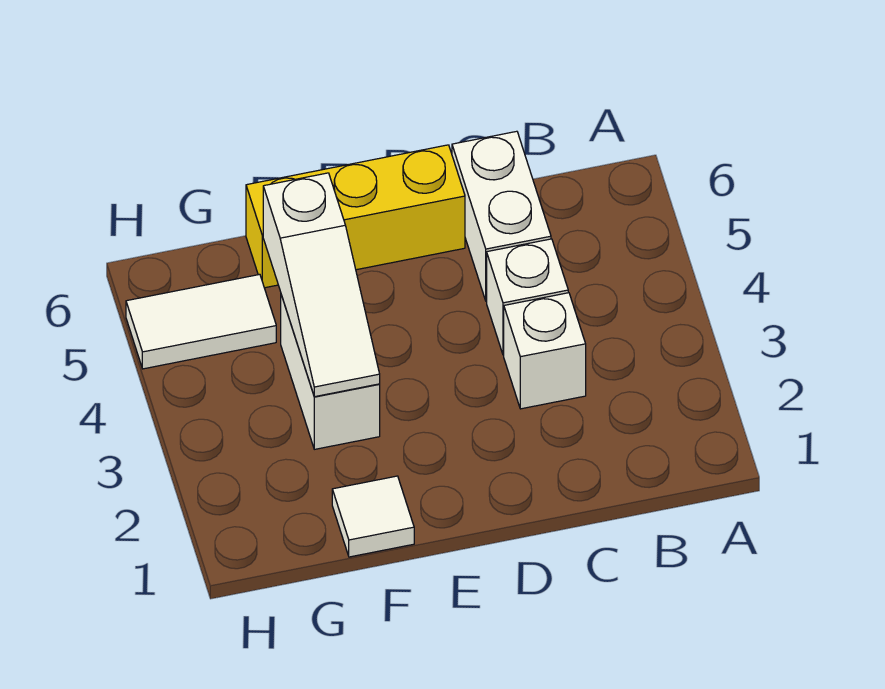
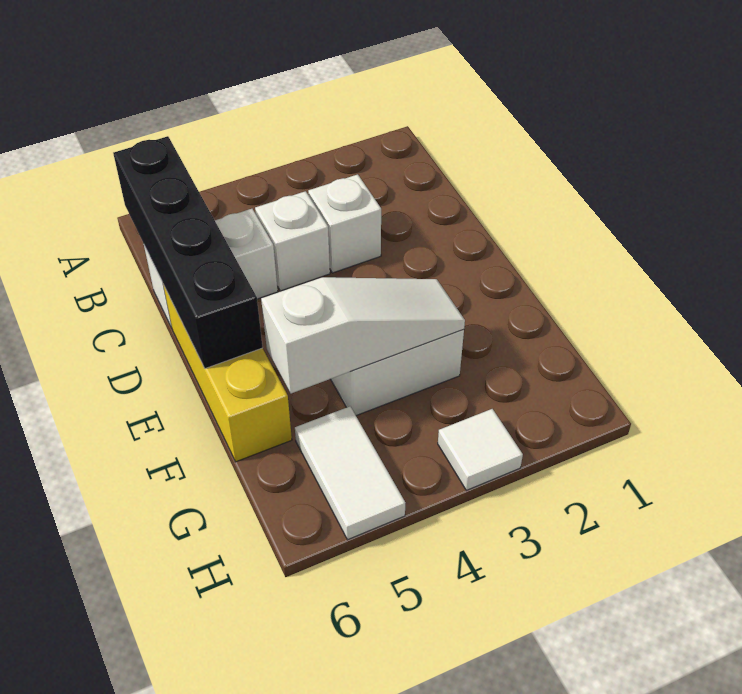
none -> black brick B6:E6 level 2
white tile F1 level 1 -> white tile H3 level 1

